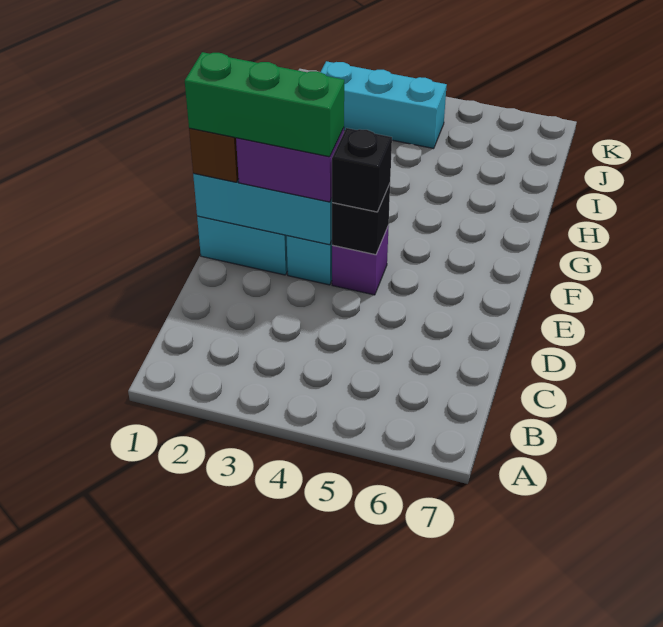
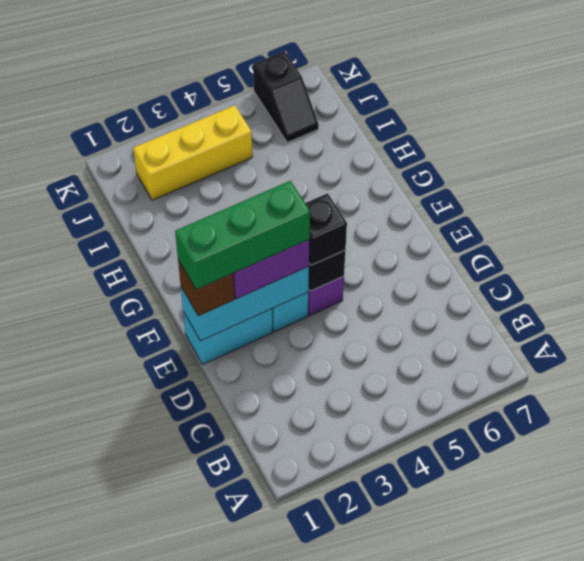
cyan brick J2:J4 level 1 -> yellow brick J2:J4 level 1
none -> black slope J6:K6 level 1 top K

